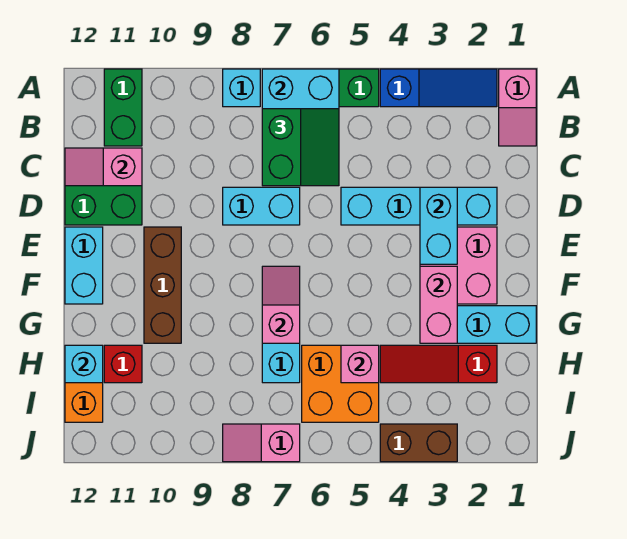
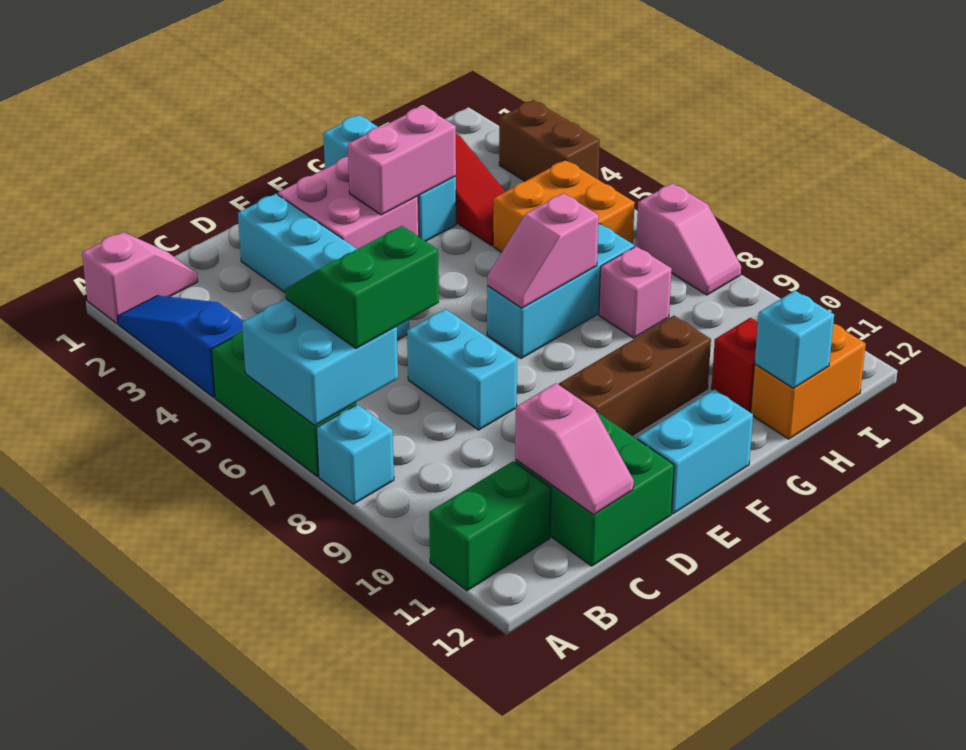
cyan brick D3:E3 level 2 -> none
pink brick H5 level 2 -> pink brick H8 level 1

